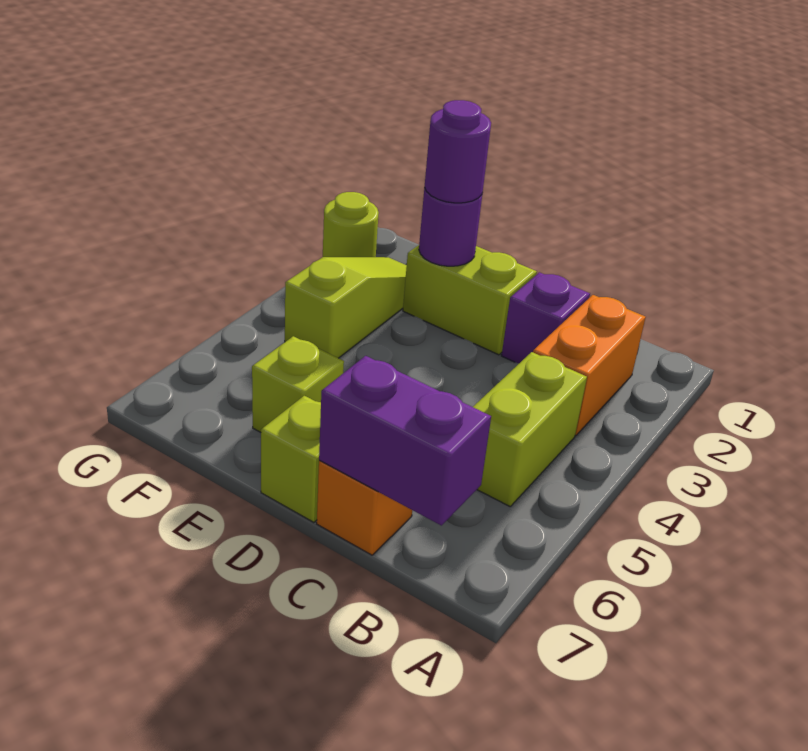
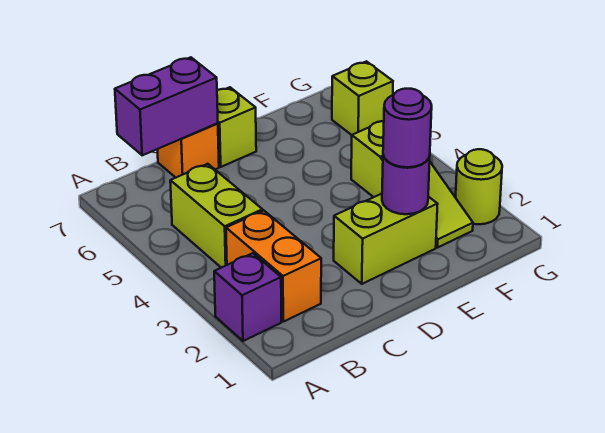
purple brick C2 level 1 -> purple brick A2 level 1
lime brick E6 level 1 -> lime brick G6 level 1

